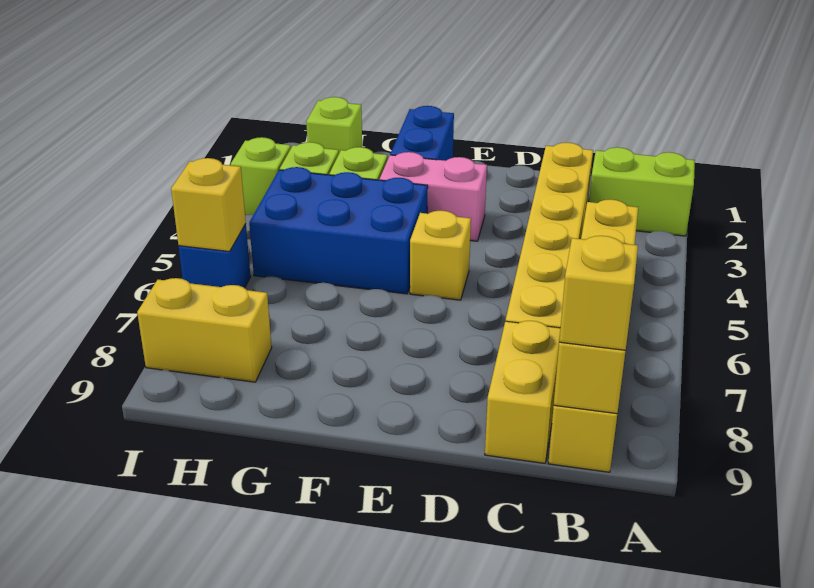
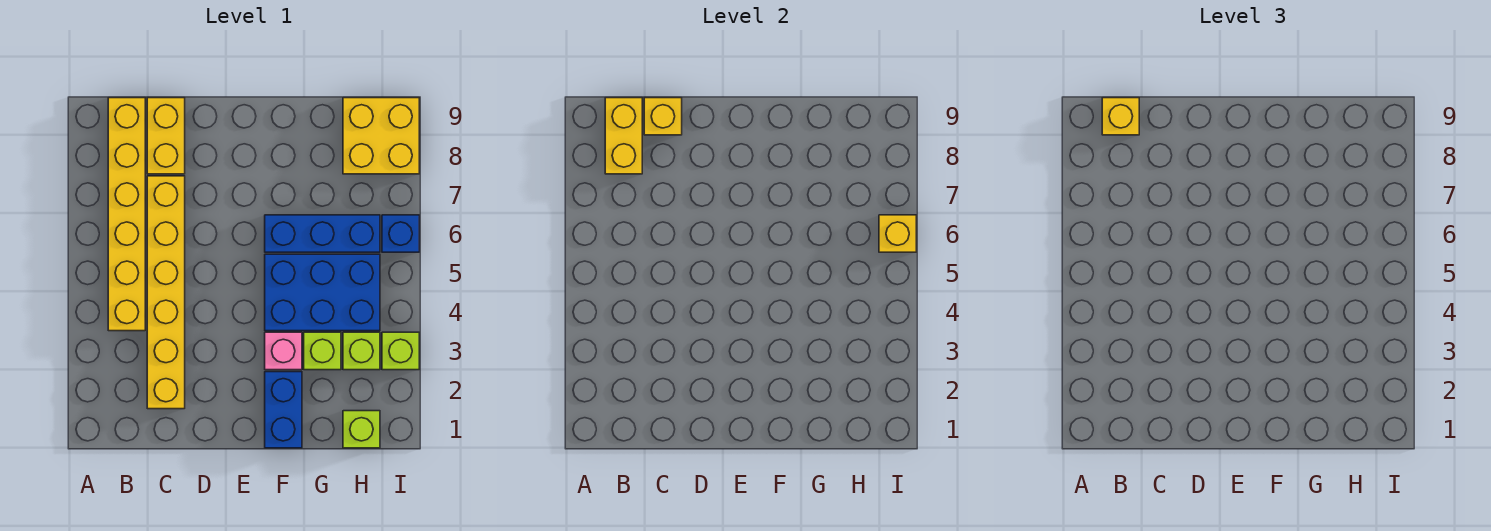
lime brick A2:B2 level 1 -> none
pink brick E3:F3 level 1 -> pink brick F3 level 1
yellow brick E5 level 1 -> yellow brick C9 level 2
none -> blue brick F6:H6 level 1
yellow brick H8:I8 level 1 -> yellow brick H8:I9 level 1

